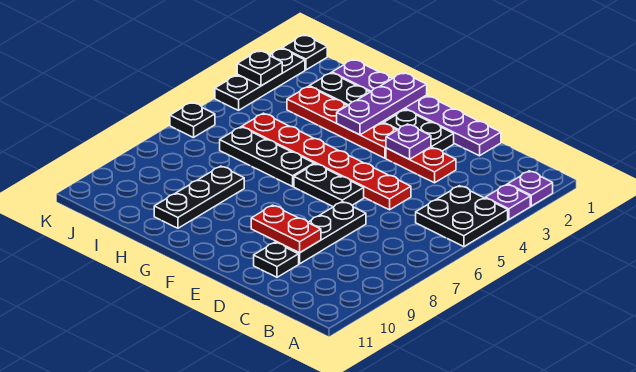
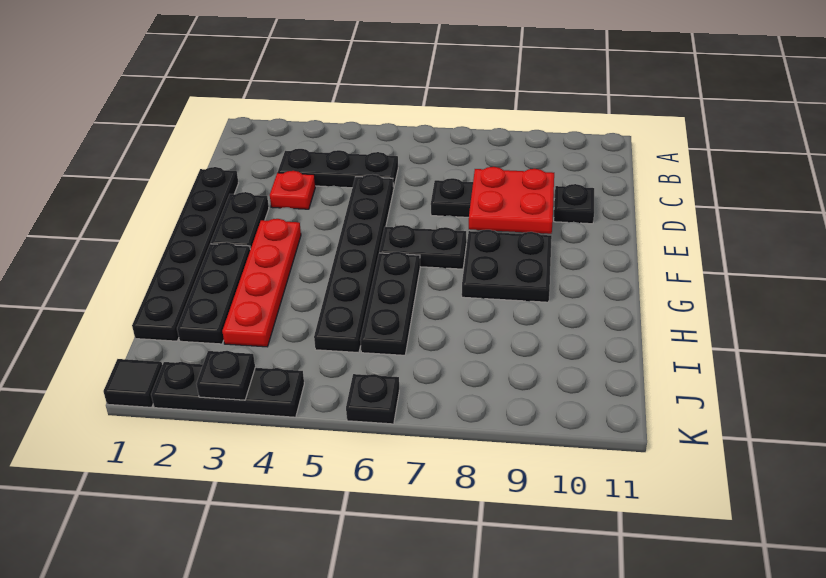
purple plate A2 level 1 -> none
purple plate A3 level 1 -> none
black plate A4:B5 level 1 -> black plate F8:G9 level 1
purple plate D1:I1 level 1 -> black plate D1:I1 level 1
red plate D3:E3 level 1 -> red plate D3 level 1
red plate D5:I5 level 1 -> black plate D5:I5 level 1
red plate D9:E9 level 2 -> red plate D8:E9 level 2
purple plate E3 level 2 -> none
black plate E6:F6 level 1 -> black plate F6:F7 level 1
purple plate G1:G3 level 2 -> none
black plate H8:H10 level 1 -> black plate C3:C5 level 1
black plate K1 level 1 -> black tile K1 level 1

